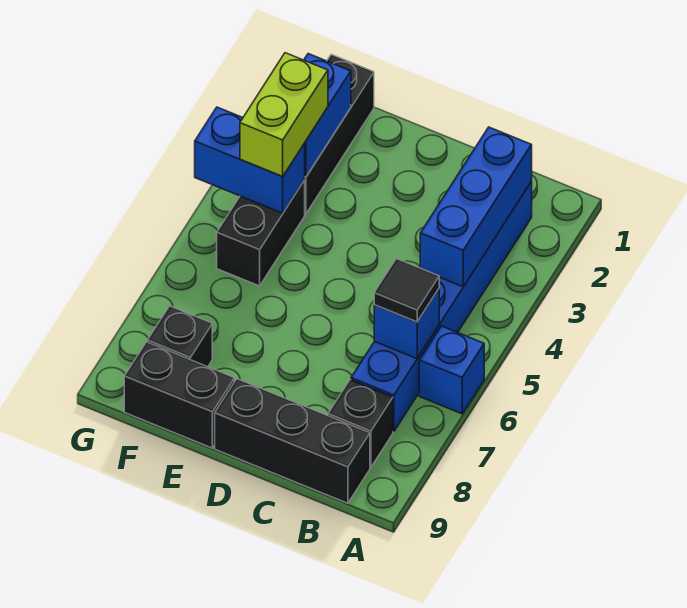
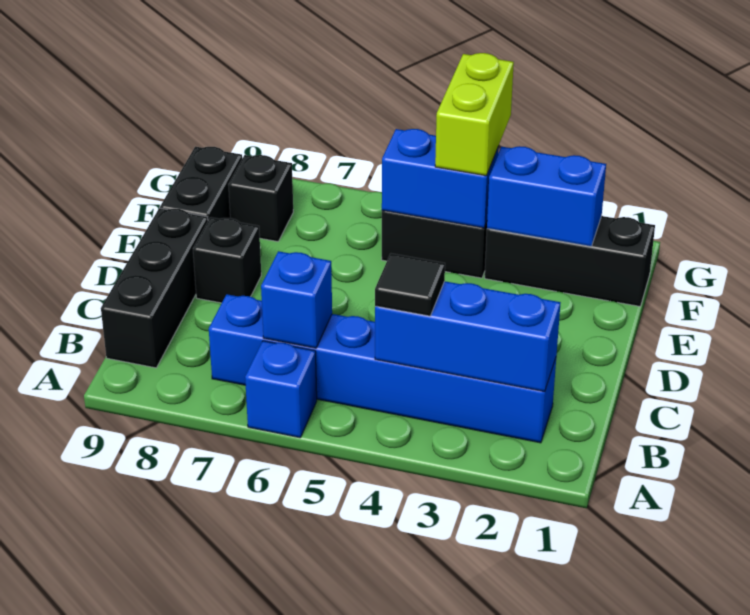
black tile B6 level 3 -> black tile B4 level 3
black brick B8 level 1 -> black brick D8 level 1
lime brick F3:F4 level 3 -> lime brick F4:G4 level 3
blue brick F4:G4 level 2 -> blue brick F4:F5 level 2

